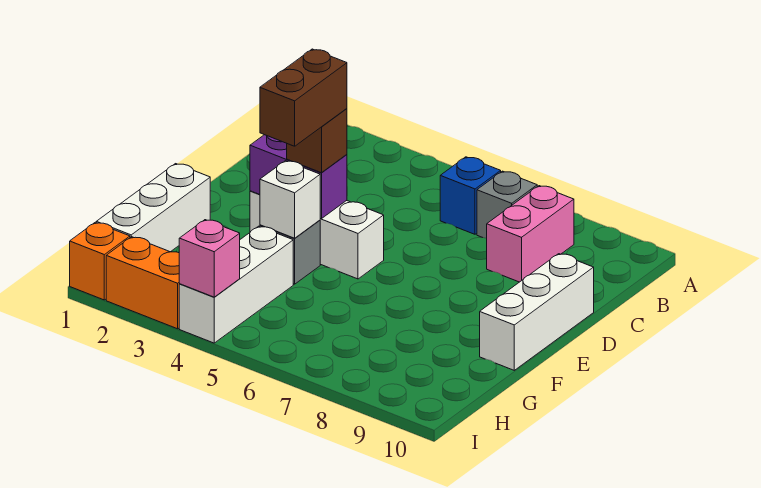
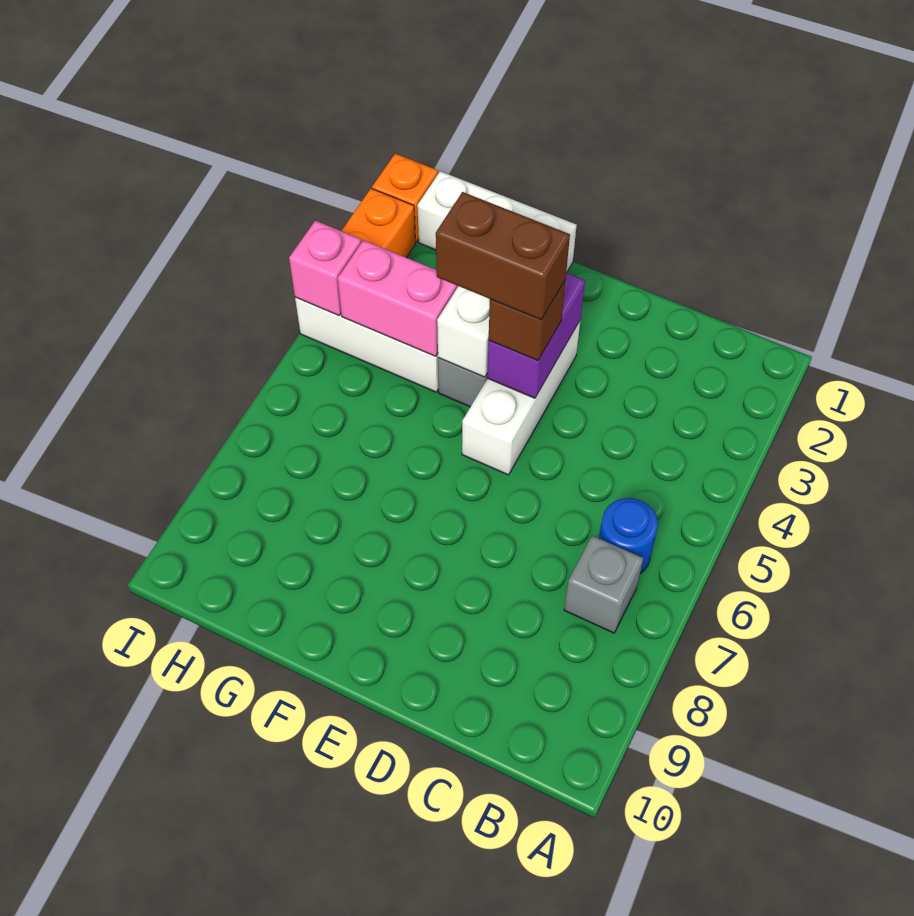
blue brick B6 level 1 -> blue round brick B6 level 1
pink brick B8:C8 level 1 -> pink brick G4:H4 level 2
white brick D10:F10 level 1 -> none

